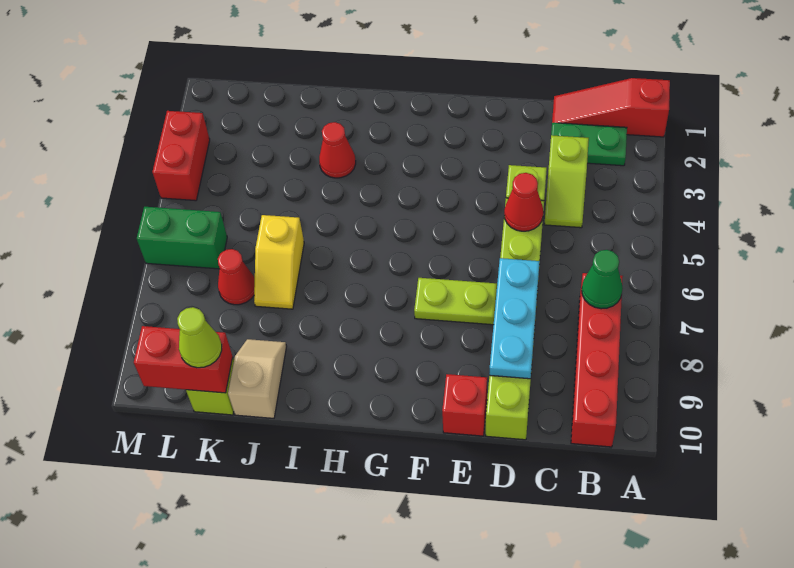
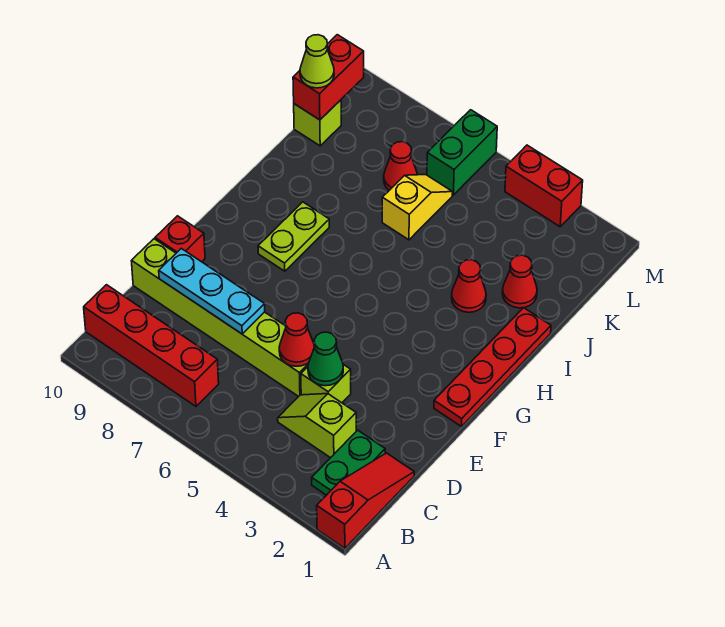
green cone B7 level 2 -> green cone D4 level 2
lime plate E7:F7 level 1 -> lime plate G8:H8 level 1
none -> red plate F1:I1 level 1
none -> red cone J2 level 1
yellow slope J6:J7 level 1 top 6 -> yellow slope J6:K6 level 1 top J
tan slope J9:J10 level 1 top 10 -> none

